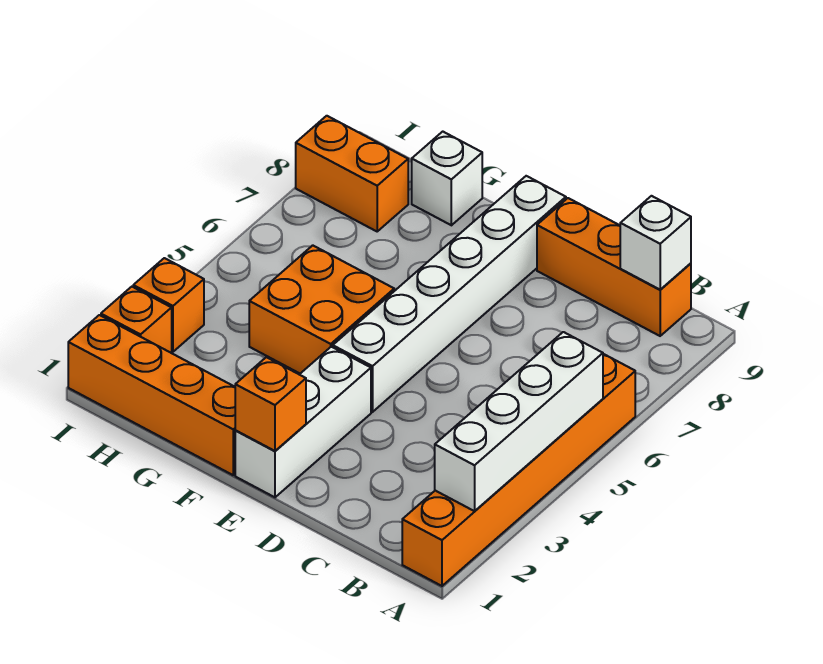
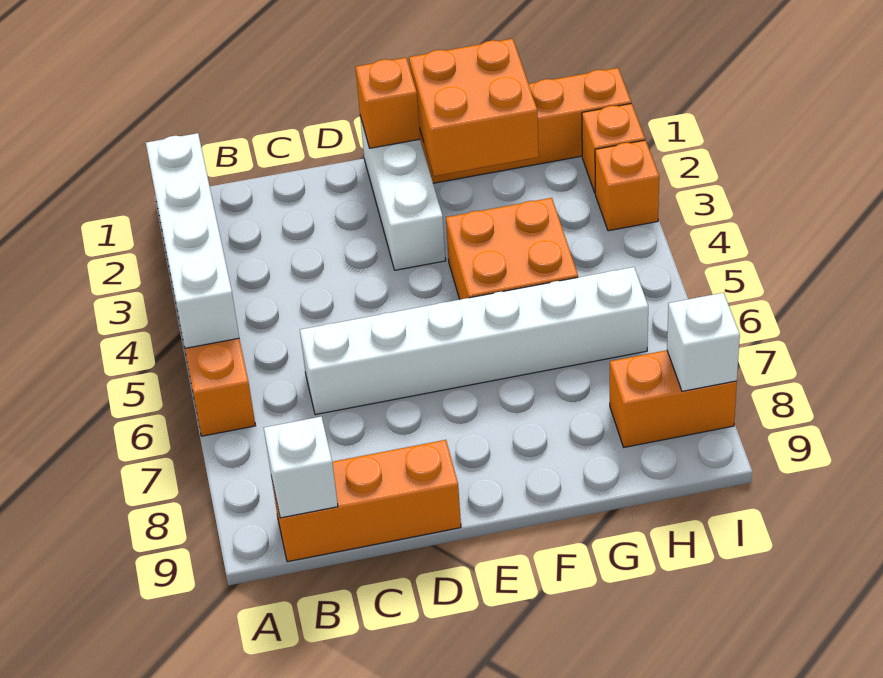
white brick E4:E9 level 1 -> white brick C6:H6 level 1
none -> orange brick F1:G2 level 2
white brick G9 level 1 -> white brick I8 level 2

